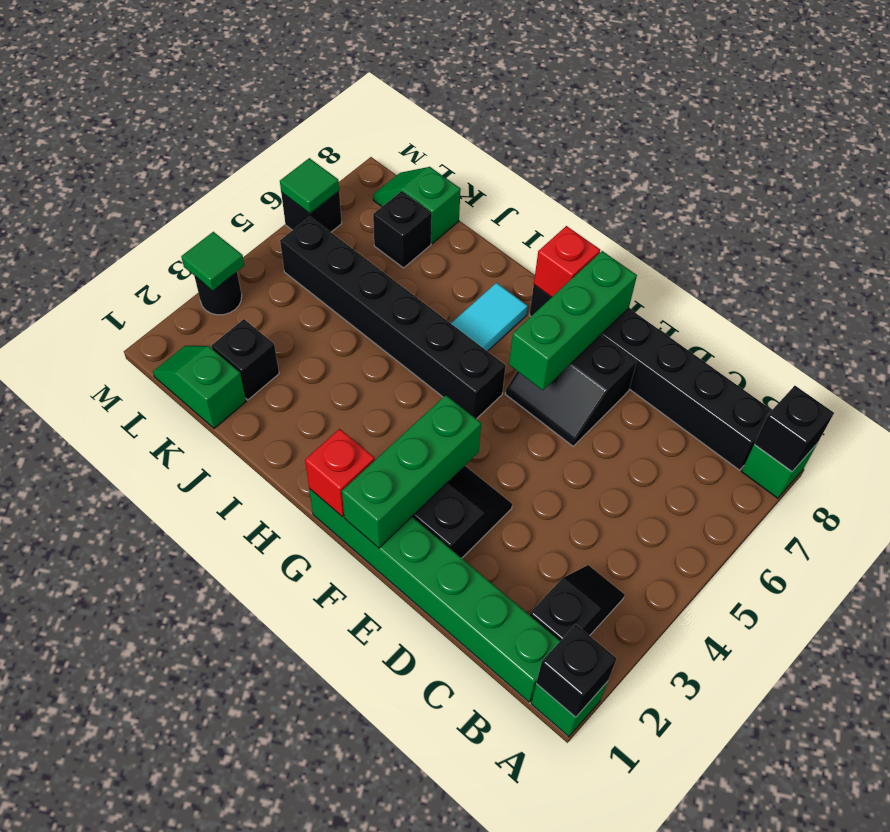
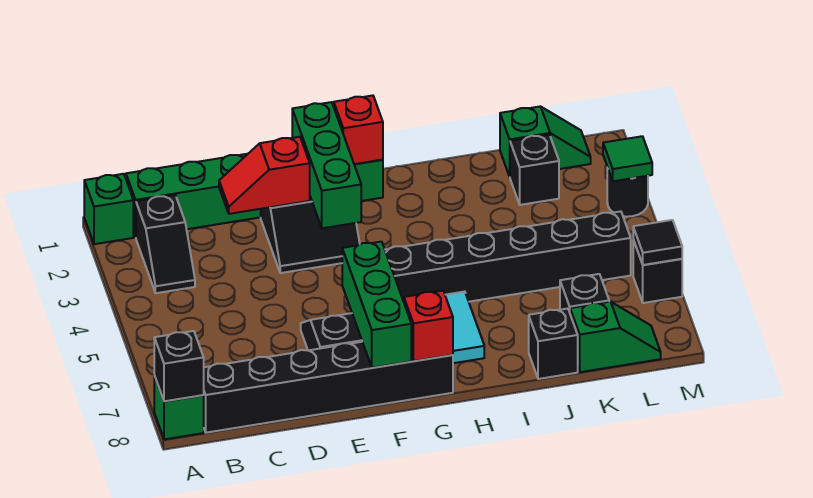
black brick A1 level 2 -> black brick J8 level 1
none -> red slope D2:E2 level 2 top E
green tile M6 level 2 -> black tile M6 level 2

